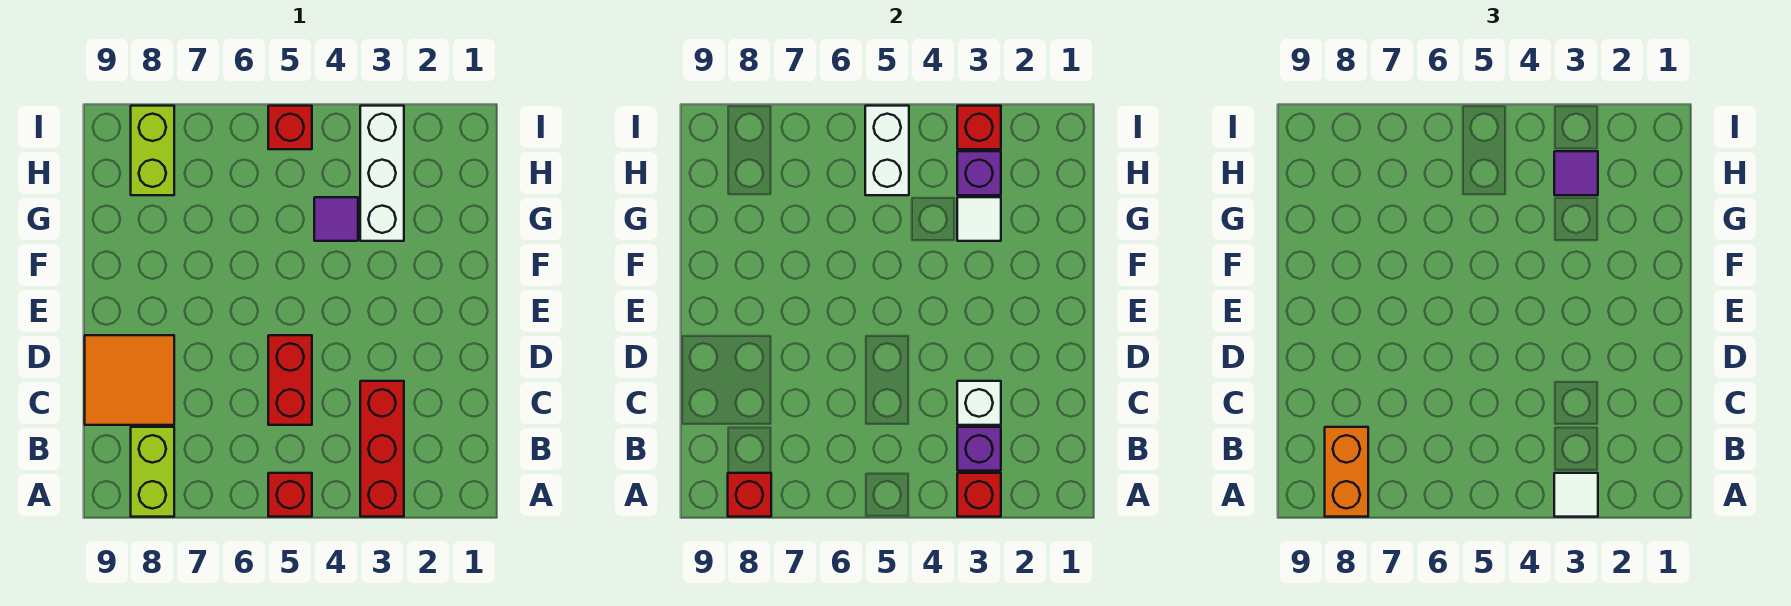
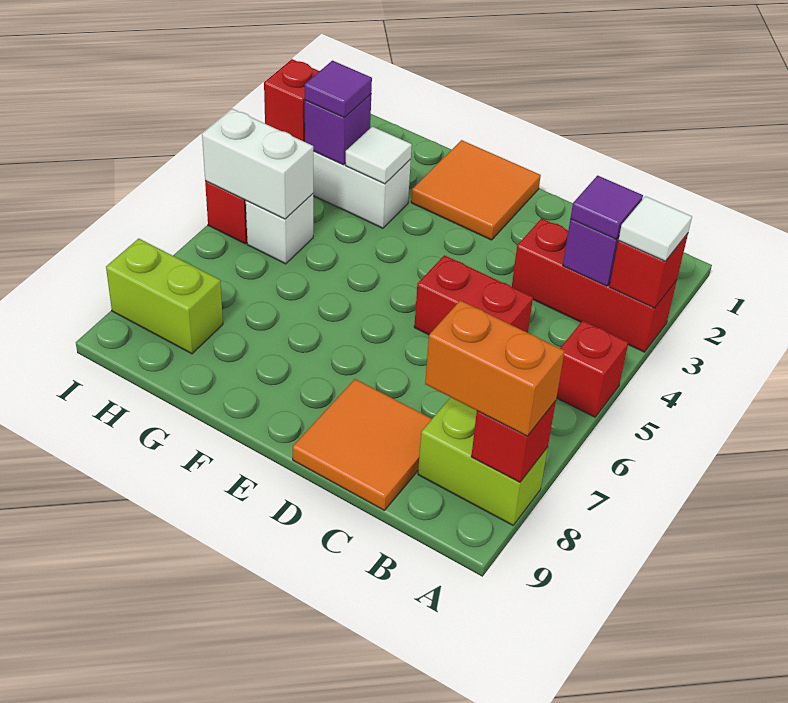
white brick C3 level 2 -> white brick H5 level 1
none -> orange tile E1:F2 level 1
purple tile G4 level 1 -> purple tile B3 level 3

